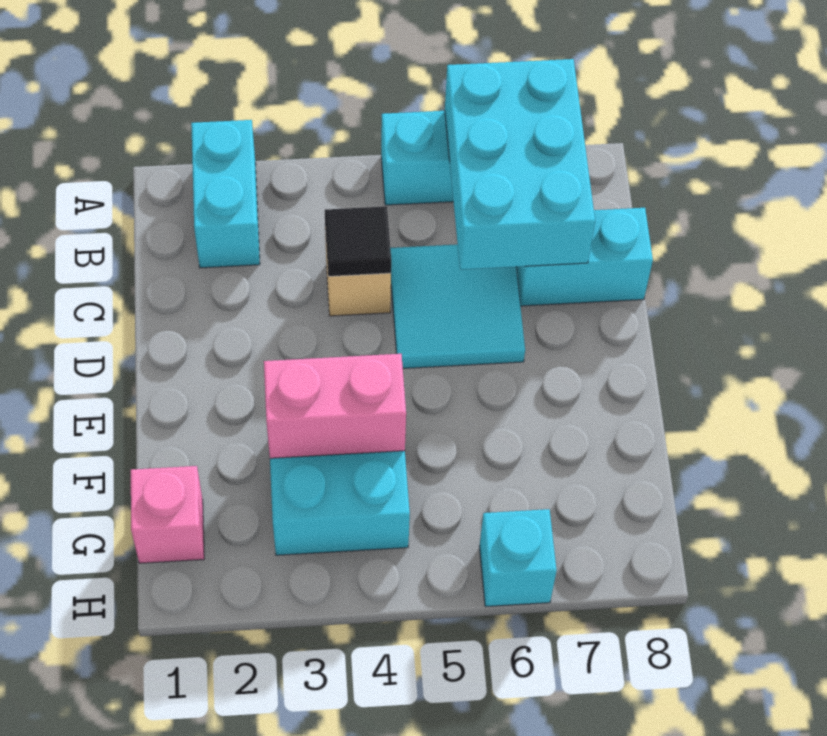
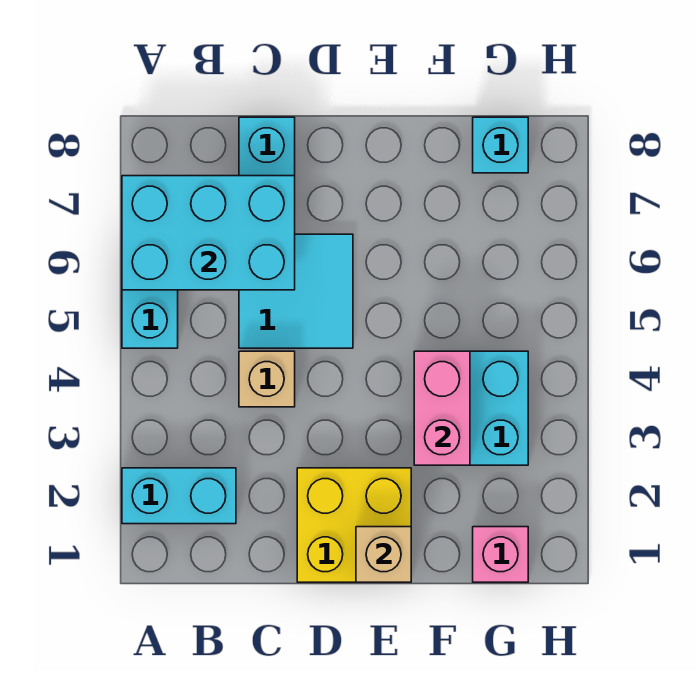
black tile C4 level 2 -> none
none -> yellow brick D1:E2 level 1
none -> tan brick E1 level 2
cyan brick H6 level 1 -> cyan brick G8 level 1

